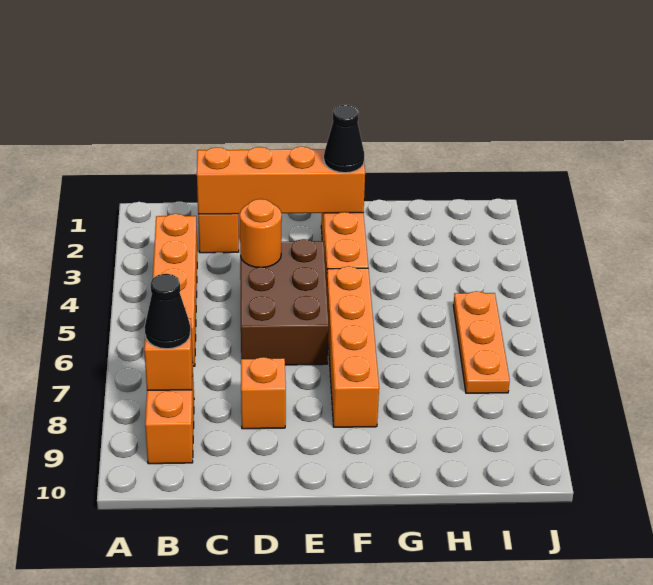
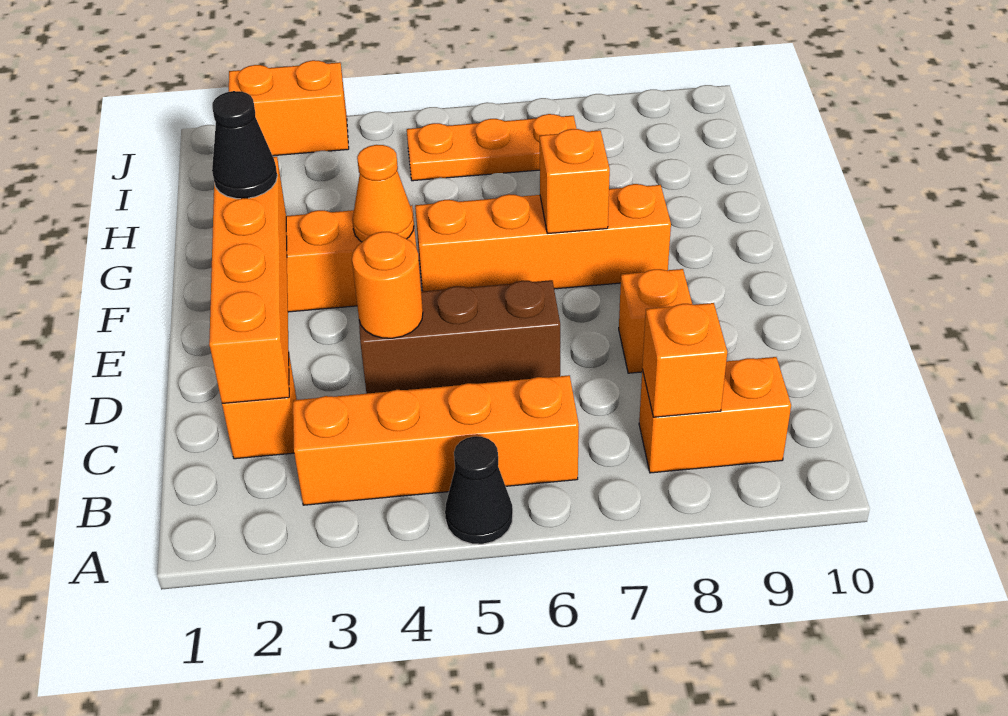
black cone B8 level 3 -> black cone A5 level 1
brown brick D4:E6 level 1 -> brown brick D4:D6 level 1
none -> orange cone F4 level 2
none -> orange brick F7 level 2
none -> orange brick J2:J3 level 1

